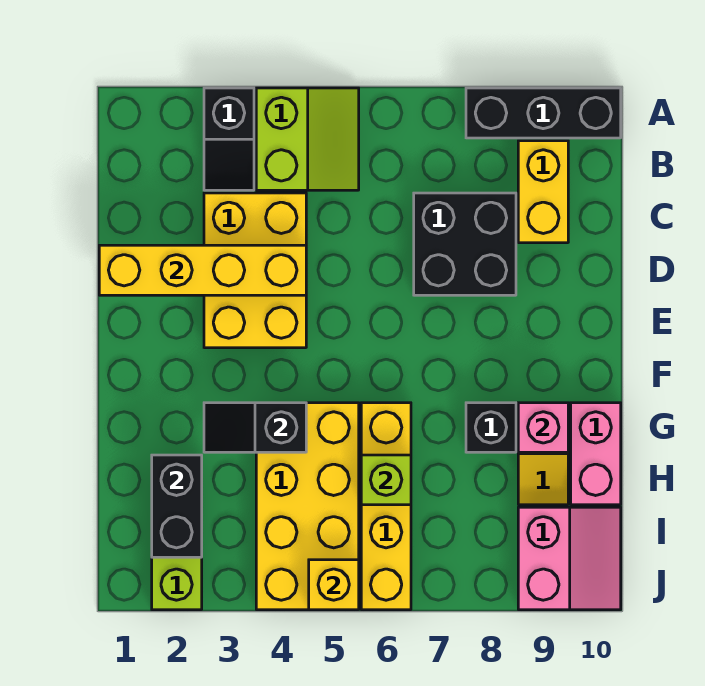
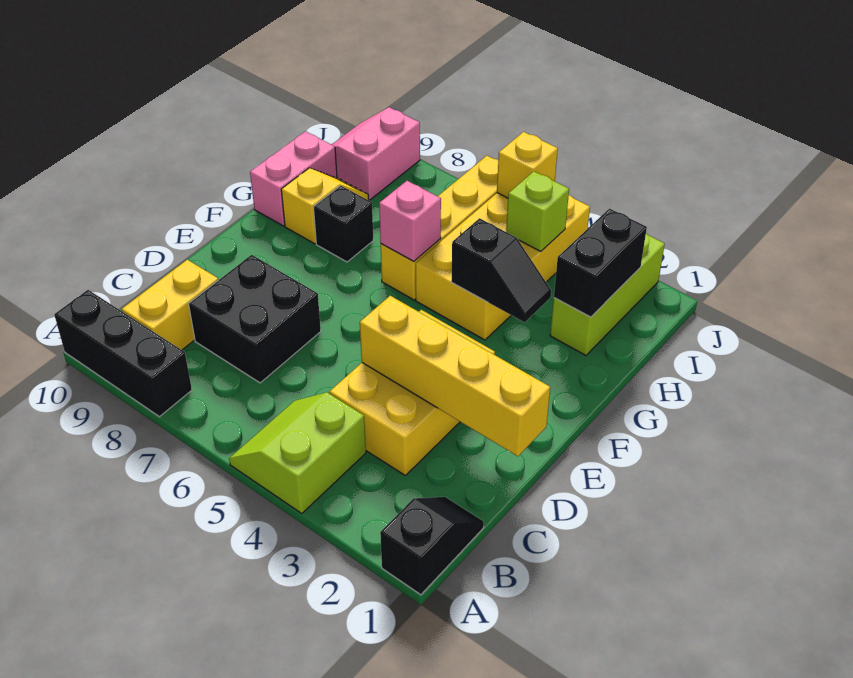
black slope A3:B3 level 1 top A -> black slope A1:B1 level 1 top A
pink brick G9 level 2 -> pink brick G6 level 2
lime brick H6 level 2 -> lime brick I4 level 2

